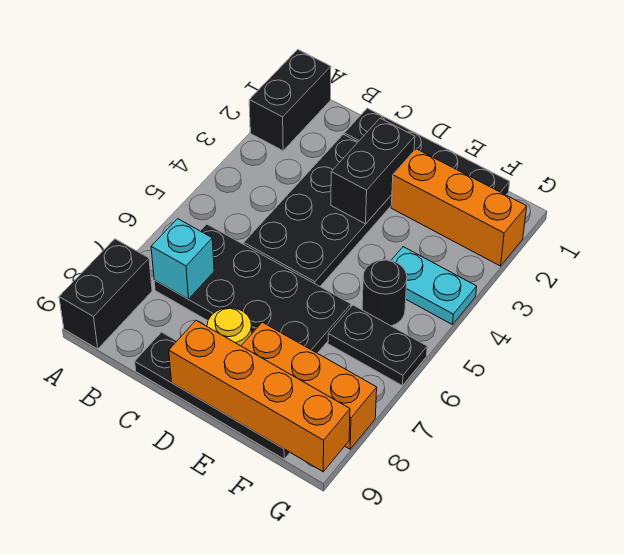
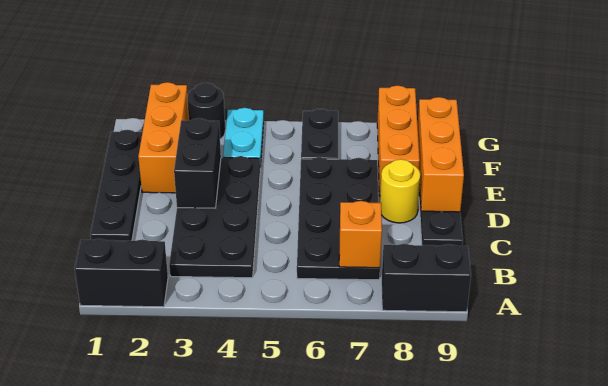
cyan brick B7 level 2 -> orange brick B7 level 2
black plate C2:D5 level 1 -> black plate B3:E4 level 1
black brick D2:D3 level 2 -> black brick D3:E3 level 2
orange brick D9:G9 level 2 -> orange brick D9:F9 level 2
black round brick F5 level 1 -> black round brick G3 level 1

